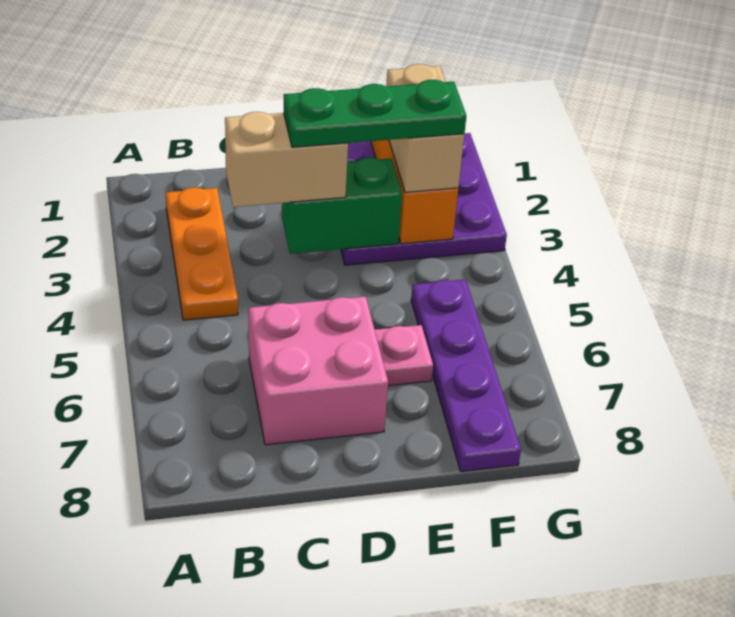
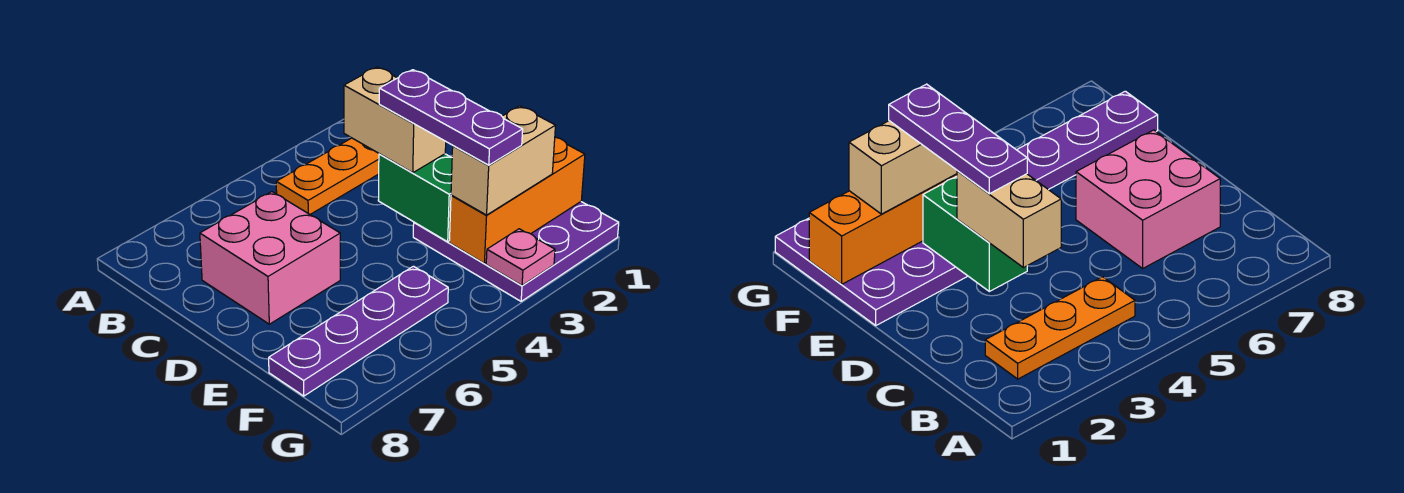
green plate D3:F3 level 4 -> purple plate D3:F3 level 4
pink plate E6 level 1 -> pink plate G3 level 2

